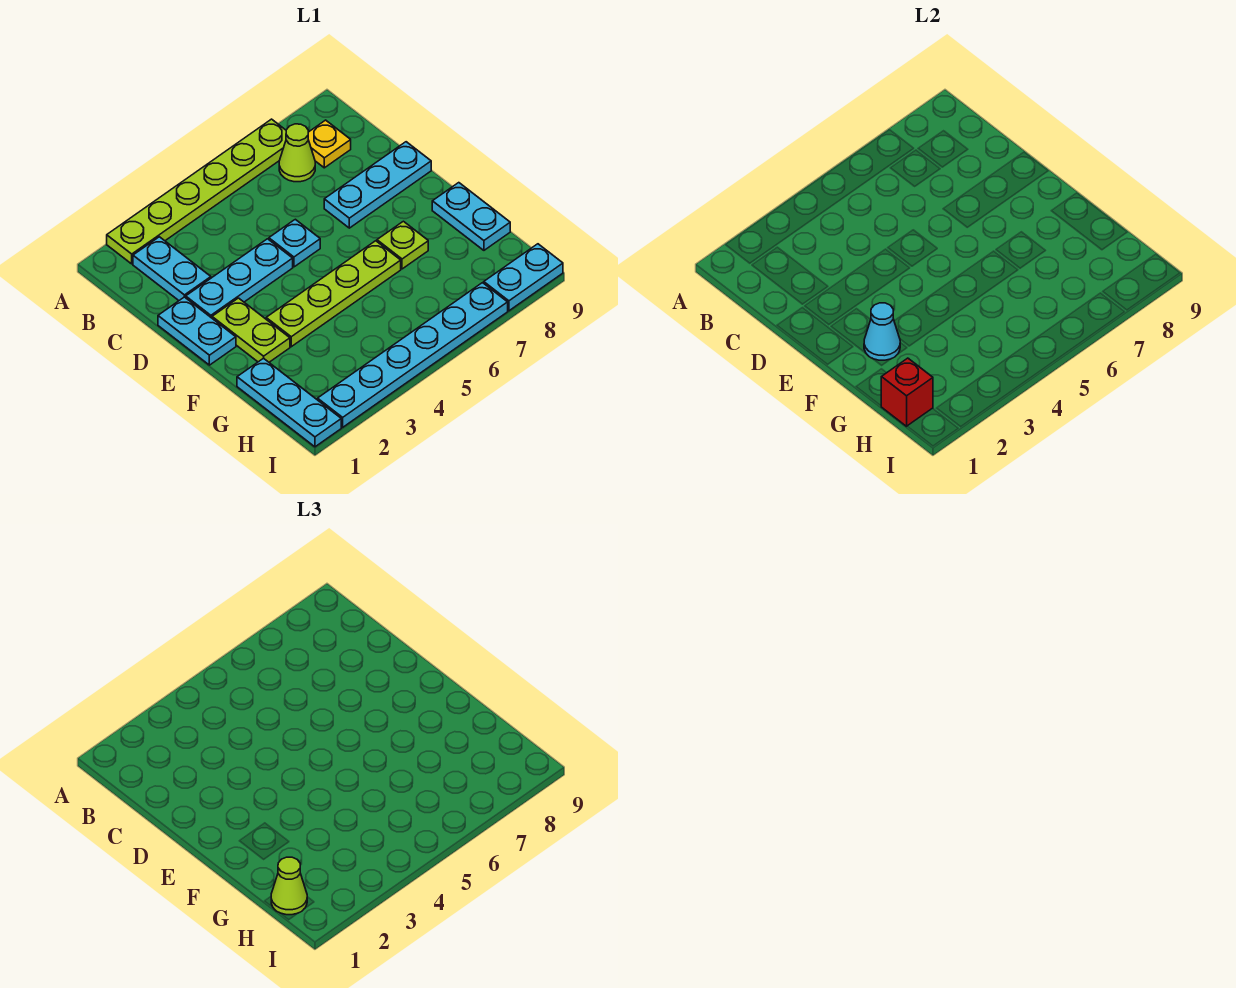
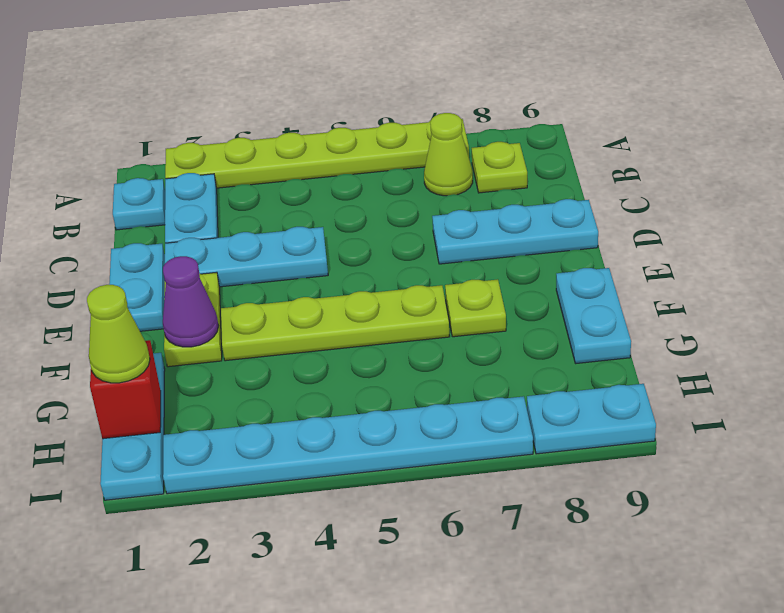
yellow plate B8 level 1 -> lime plate B8 level 1
cyan plate D5 level 1 -> cyan plate B1 level 1
cyan cone F2 level 2 -> purple cone F2 level 2

